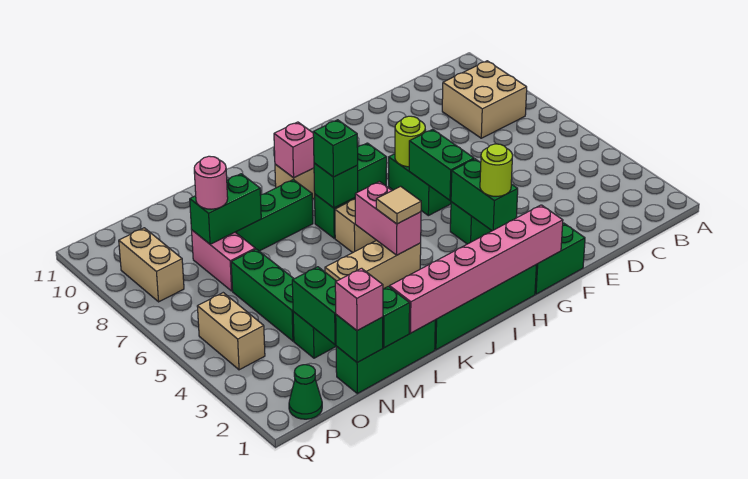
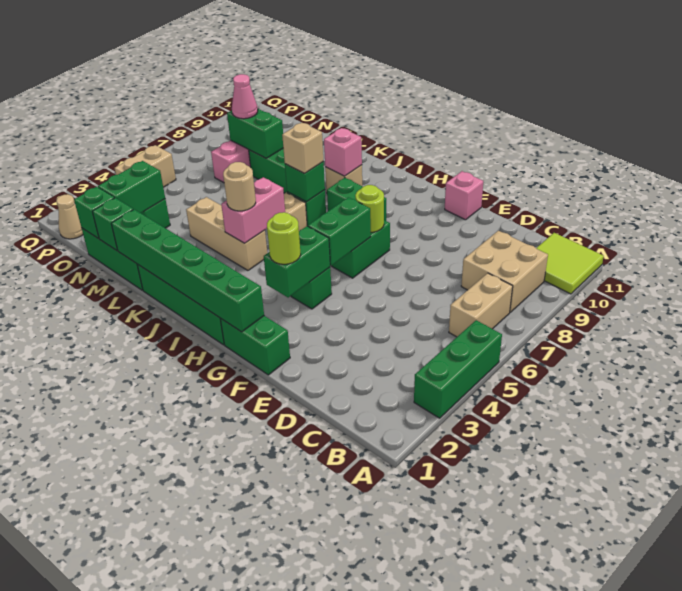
none -> lime tile A10:B11 level 1
pink brick G1:L1 level 2 -> green brick G1:L1 level 2
tan tile J4 level 3 -> tan round brick J4 level 3
green brick J7 level 3 -> tan brick J7 level 3
pink brick N1 level 3 -> pink brick F11 level 1
green brick N4:N6 level 1 -> green brick A3:A5 level 1
pink round brick N8 level 3 -> pink cone N8 level 3
green cone P1 level 1 -> tan cone P1 level 1
tan brick P8:P9 level 1 -> tan brick B6:B7 level 1

